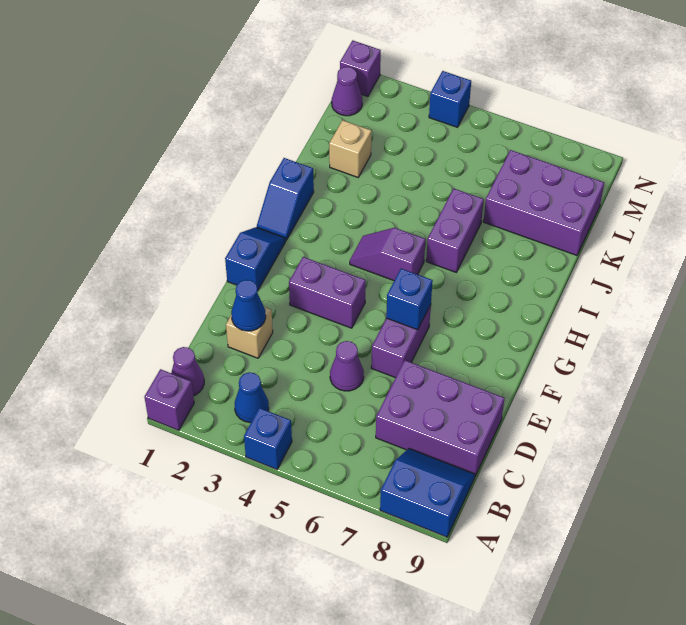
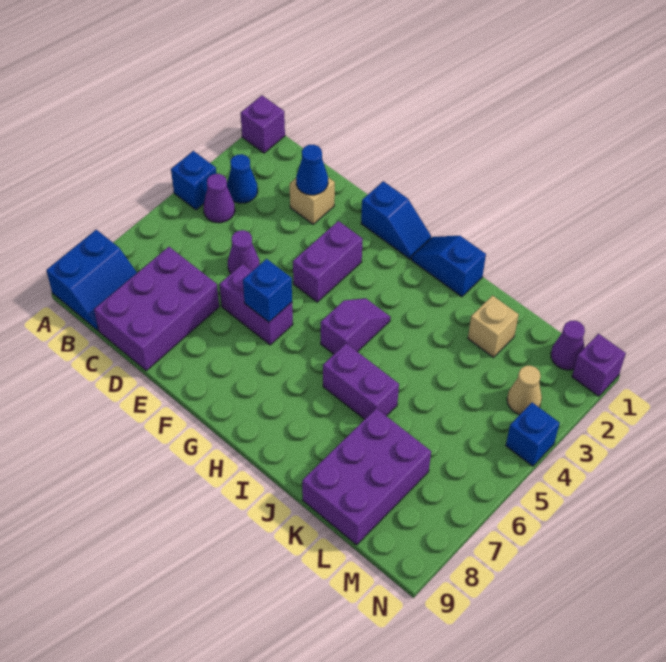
purple cone B1 level 1 -> purple cone B4 level 1
none -> tan cone M3 level 1

